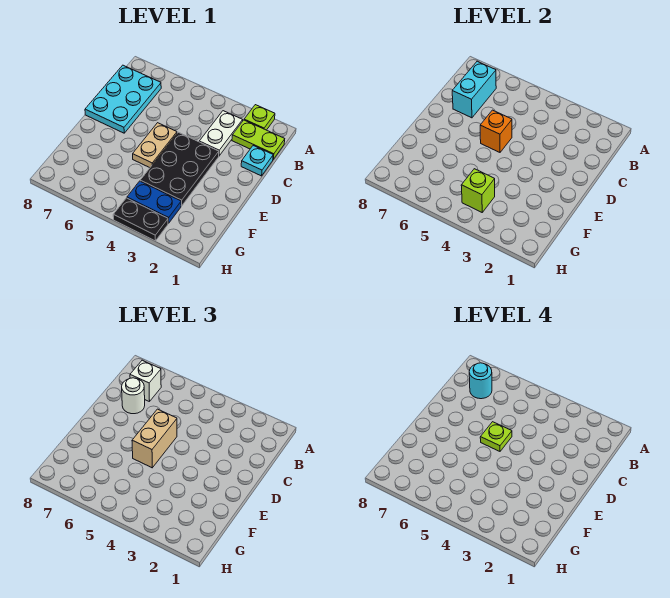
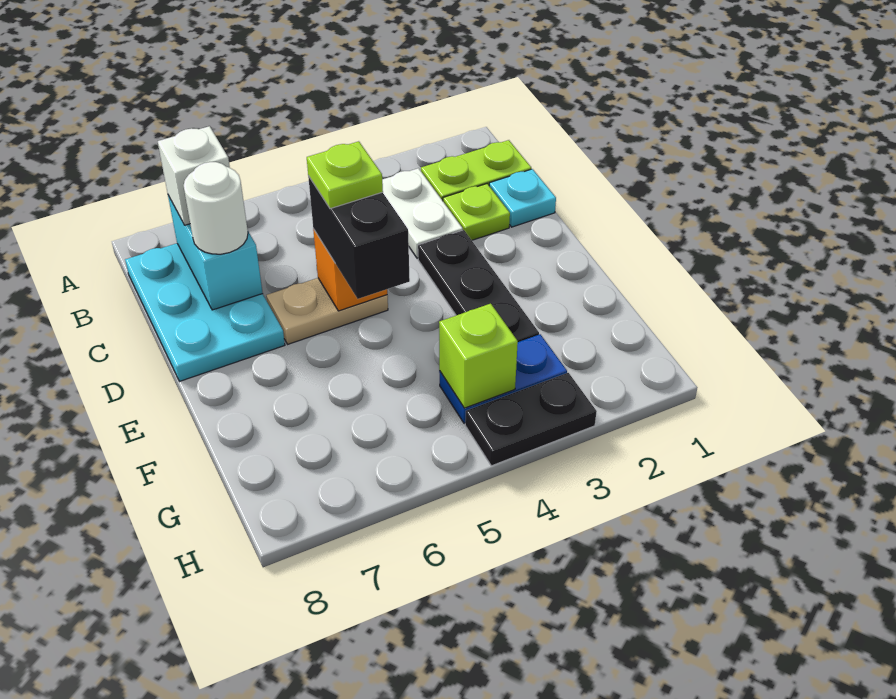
lime plate A2 level 1 -> lime plate C2 level 1
cyan round brick B7 level 4 -> none
black plate D3:F4 level 1 -> black plate D3:F3 level 1
tan plate D5:E5 level 1 -> tan plate D5:D6 level 1
tan brick D5:E5 level 3 -> black brick D5:E5 level 3

